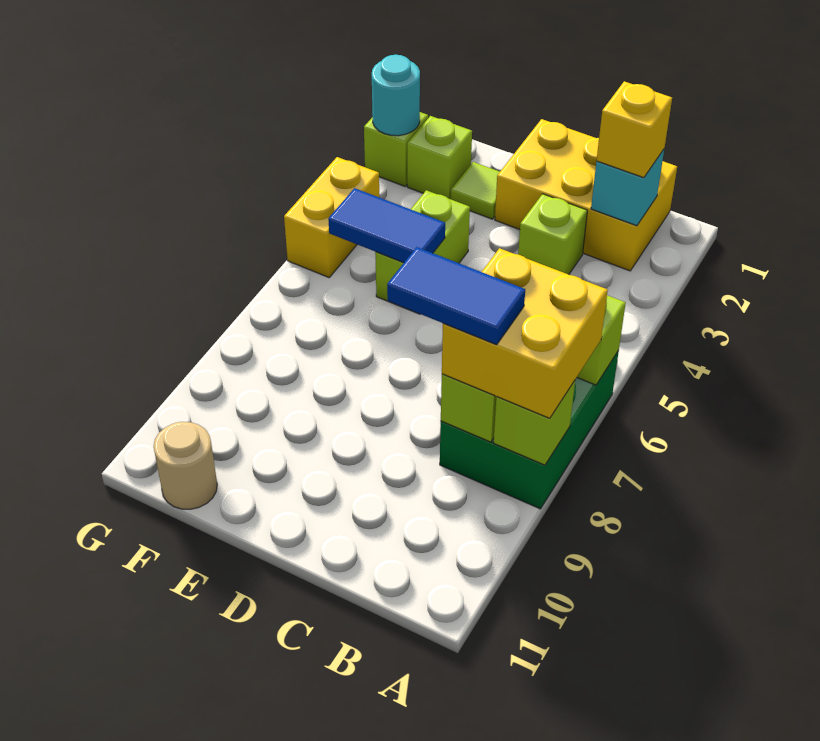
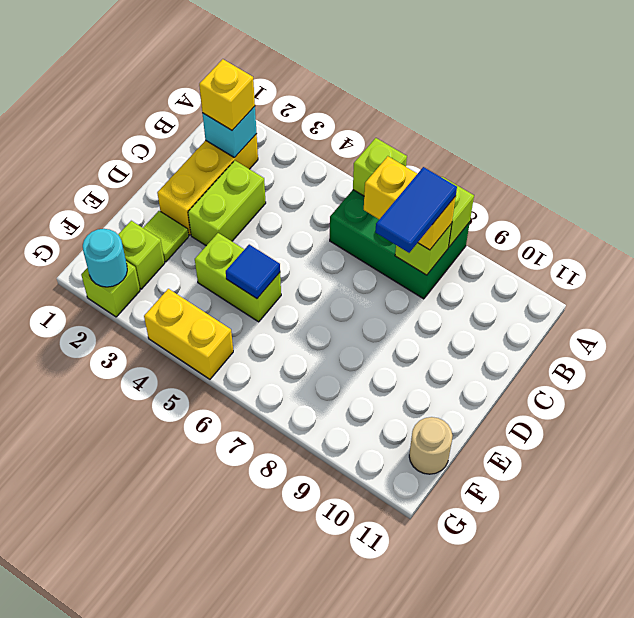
yellow brick A7:B8 level 3 -> yellow brick B7:B8 level 3
yellow brick B1:D2 level 1 -> yellow brick B2:D2 level 1
lime brick C3 level 1 -> lime brick C3:D3 level 1
blue tile E5:F5 level 2 -> blue tile E5 level 2

